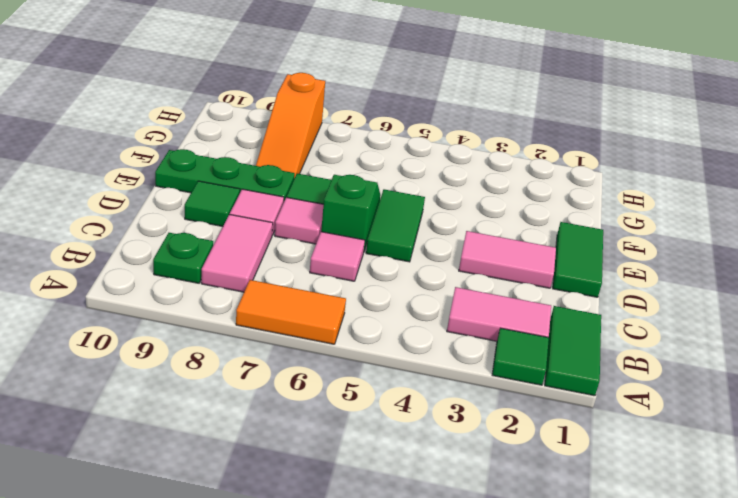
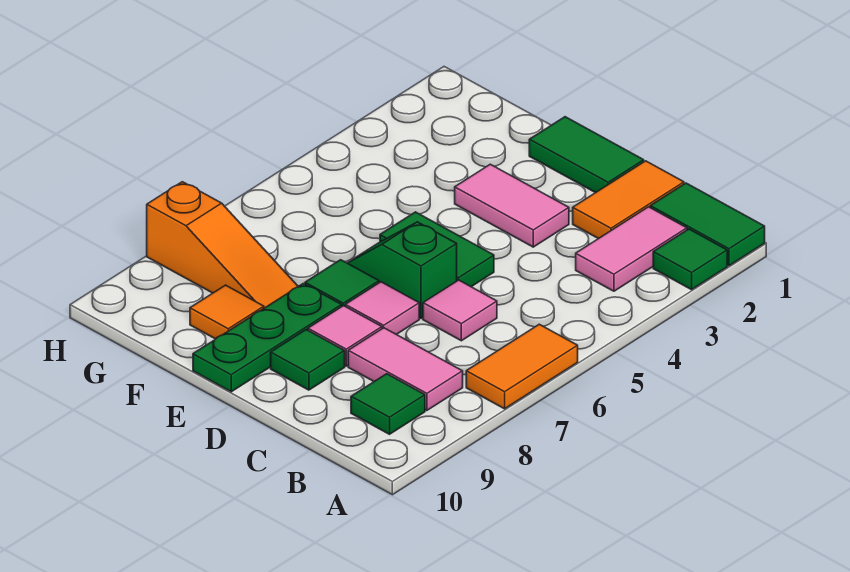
green plate B9 level 1 -> green tile B9 level 1
none -> orange tile C1:C2 level 1
pink tile D2:D3 level 1 -> pink tile D3:E3 level 1
none -> orange tile F9 level 1

